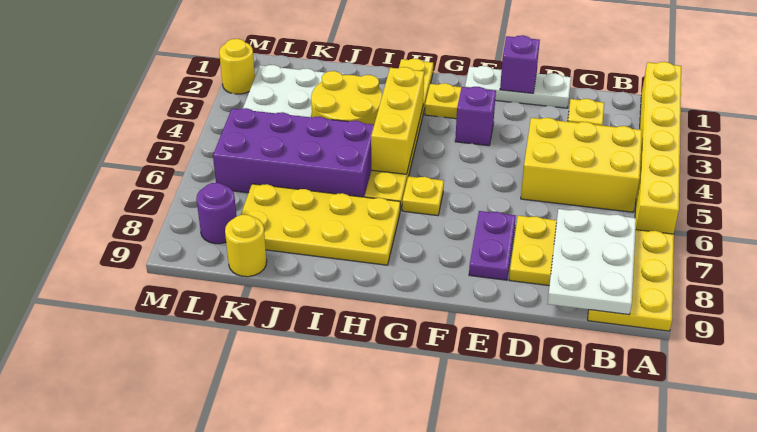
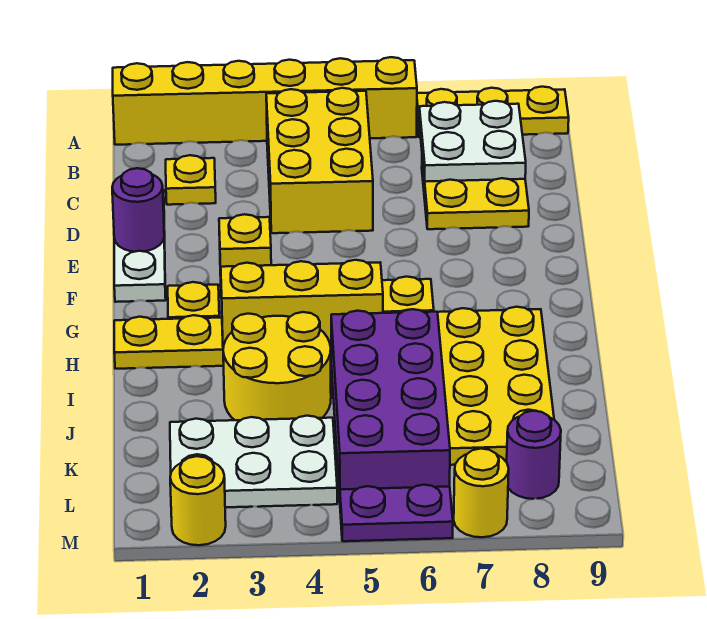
yellow plate A7:B9 level 1 -> yellow plate A7:A9 level 1
white plate B7:C9 level 2 -> white plate B7:C8 level 2
purple brick E1 level 2 -> purple round brick E1 level 2
purple plate E7:E8 level 1 -> purple plate M5:M6 level 1
purple brick F3 level 1 -> yellow brick F3 level 1
yellow round brick K9 level 1 -> yellow round brick M7 level 1

